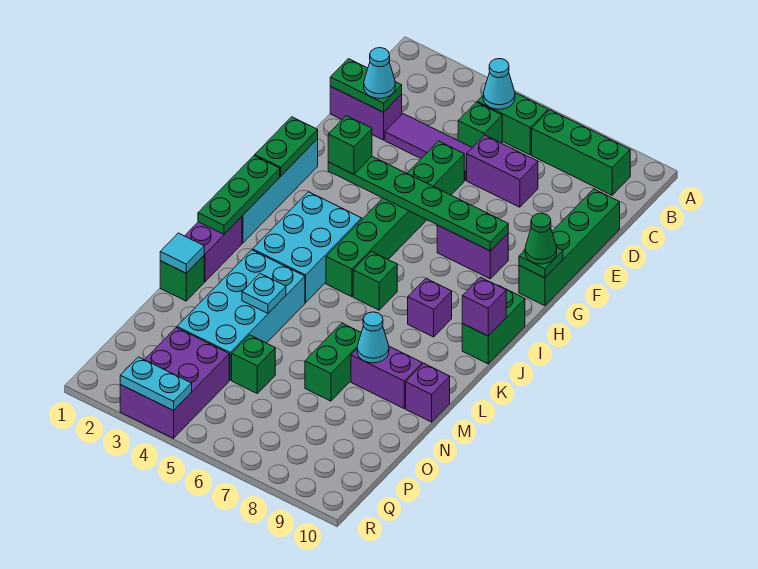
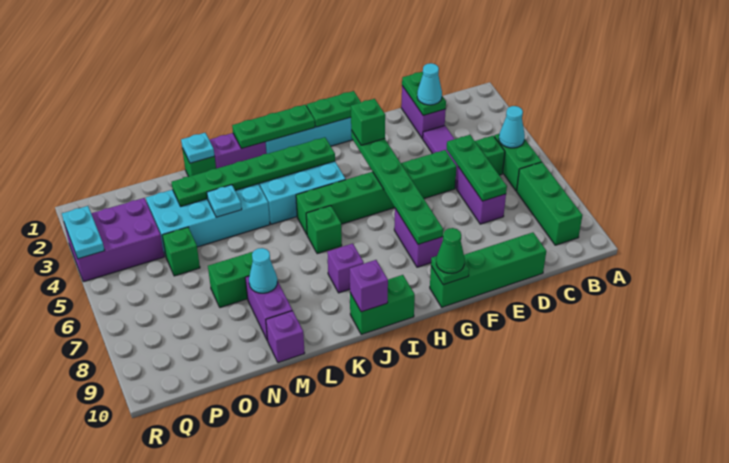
none -> green plate D5:D7 level 2
none -> green plate I3:N3 level 2
cyan tile M1 level 2 -> cyan plate M1 level 2

